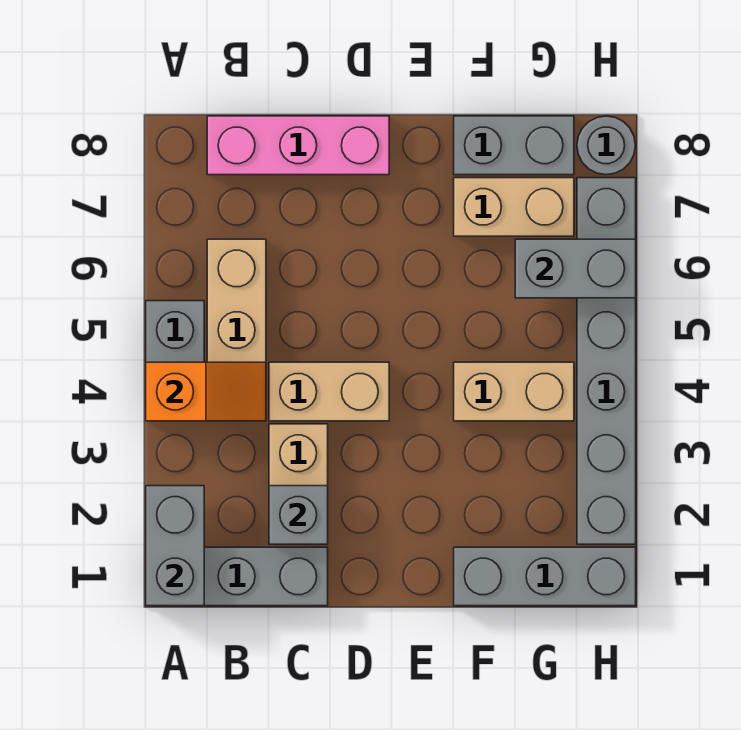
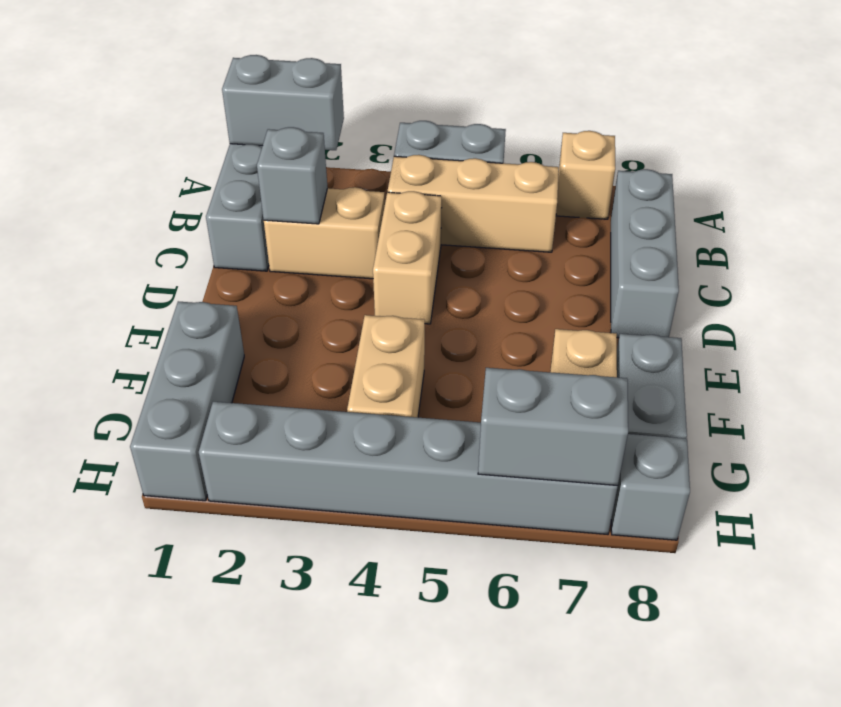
orange slope A4:B4 level 2 top A -> none
none -> tan brick A7 level 1
pink brick B8:D8 level 1 -> grey brick B8:D8 level 1
grey brick G6:H6 level 2 -> grey brick H6:H7 level 2
grey round brick H8 level 1 -> grey brick H8 level 1

